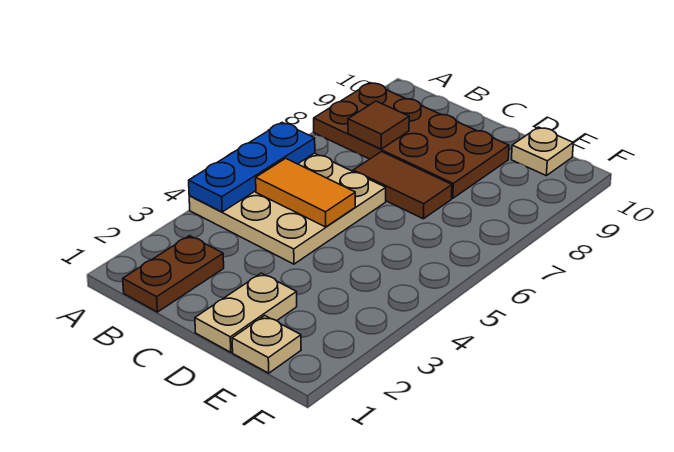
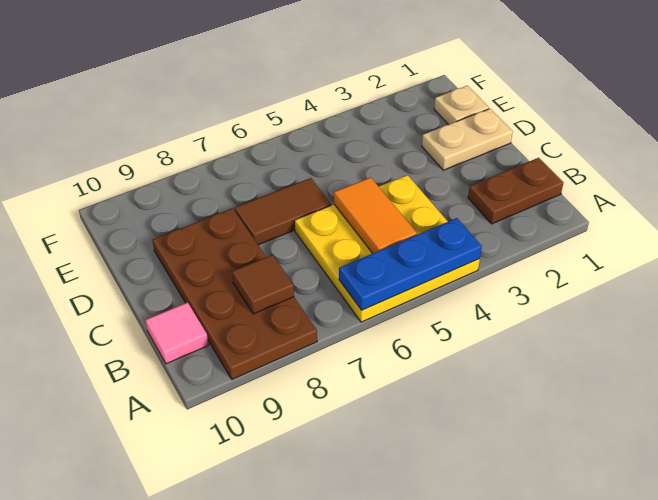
tan plate A4:C6 level 1 -> yellow plate A4:C6 level 1
none -> pink tile B10 level 1
brown tile C7:D7 level 1 -> brown tile D6:D7 level 1
tan plate E10 level 1 -> none

